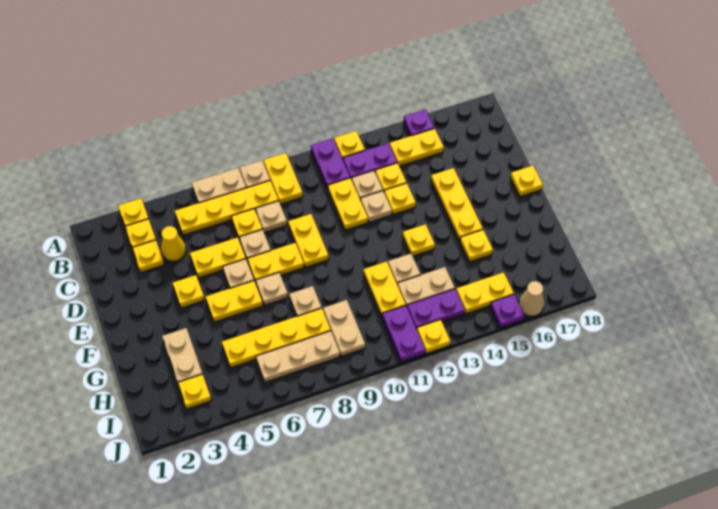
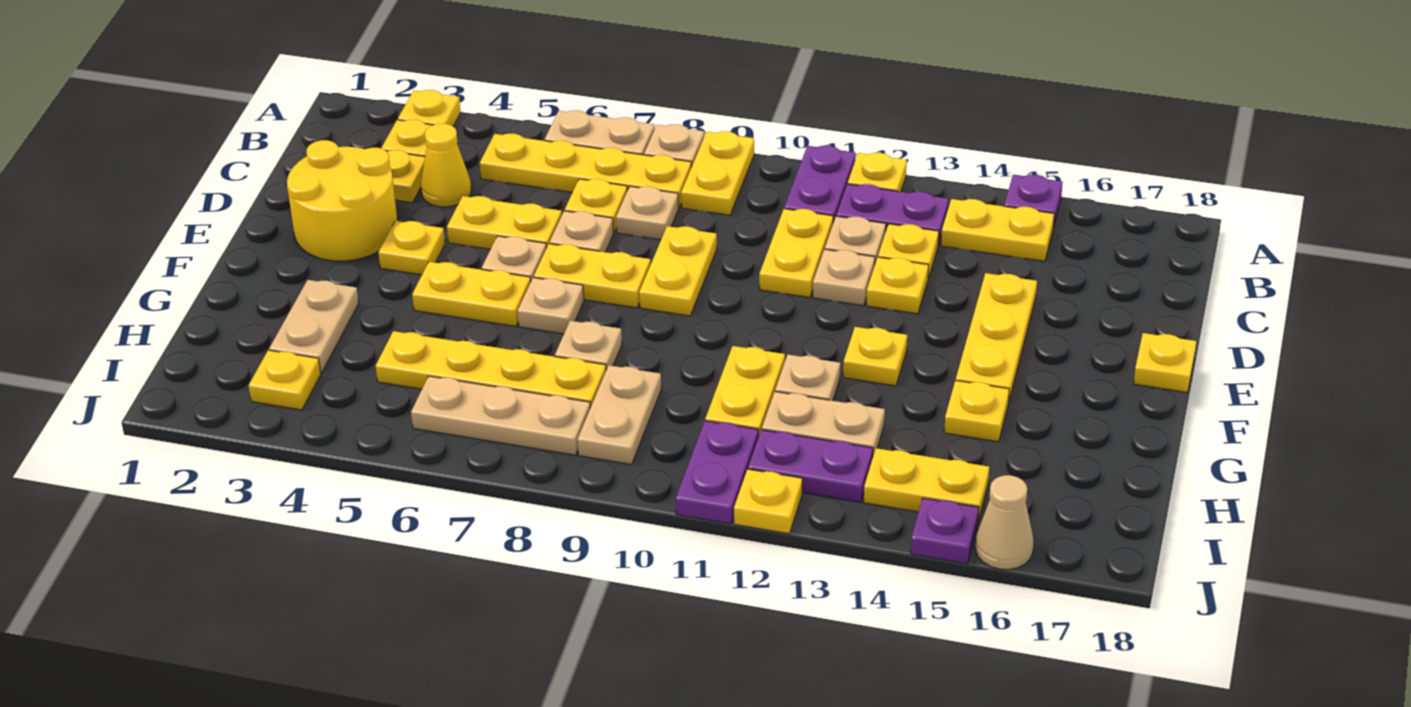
none -> yellow round brick D2:E3 level 1

